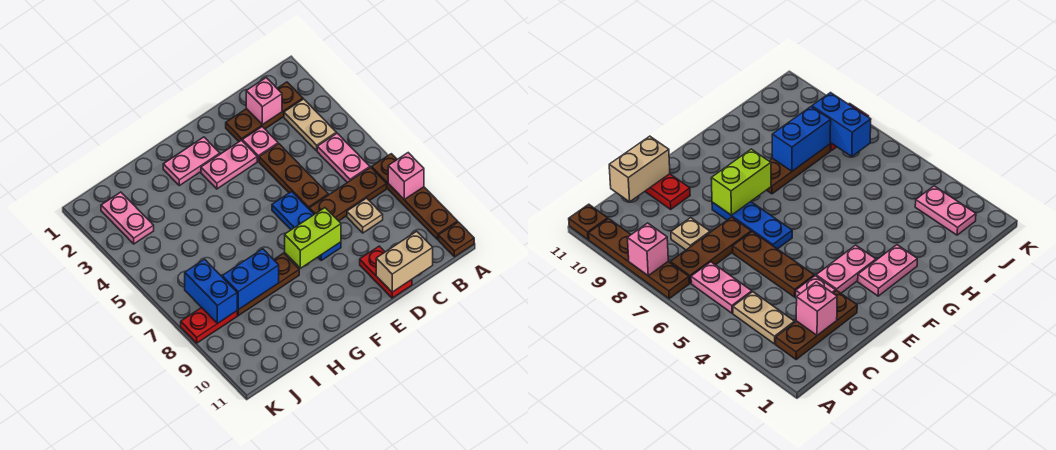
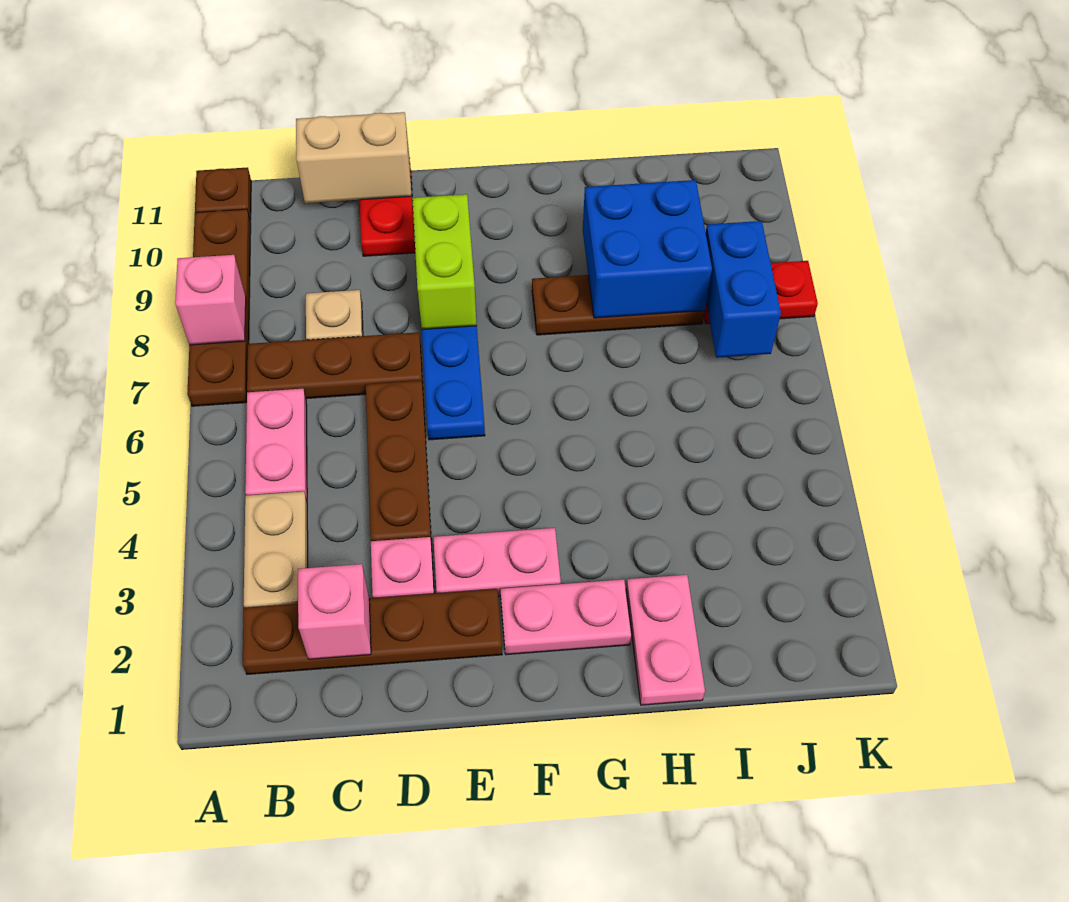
brown plate B2:D2 level 1 -> brown plate B2:E2 level 1
lime brick E8:F8 level 2 -> lime brick E8:E9 level 2
blue brick H8:I8 level 2 -> blue brick H8:I9 level 2
pink plate J2:J3 level 1 -> pink plate H1:H2 level 1

